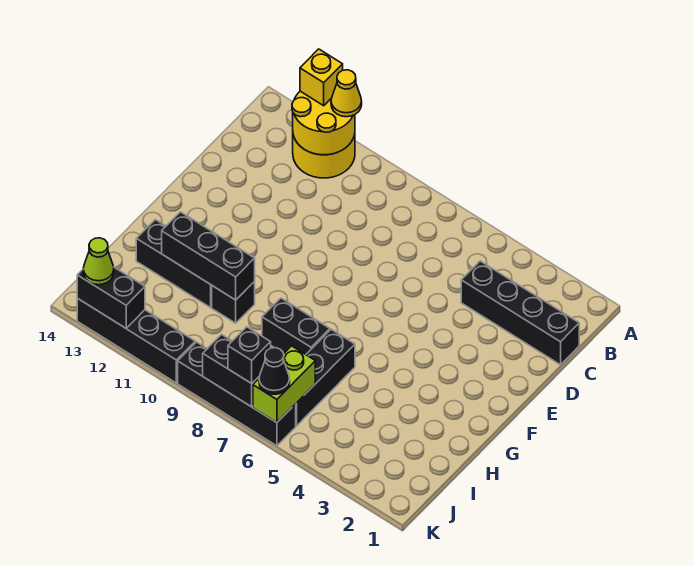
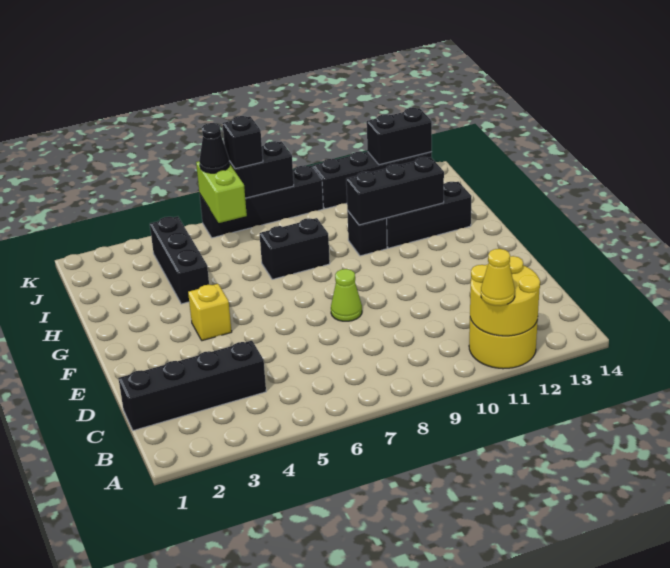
yellow brick A12 level 3 -> yellow brick F4 level 1
black brick H6:J6 level 1 -> black brick H4:J4 level 1
lime cone K13 level 3 -> lime cone E8 level 1

